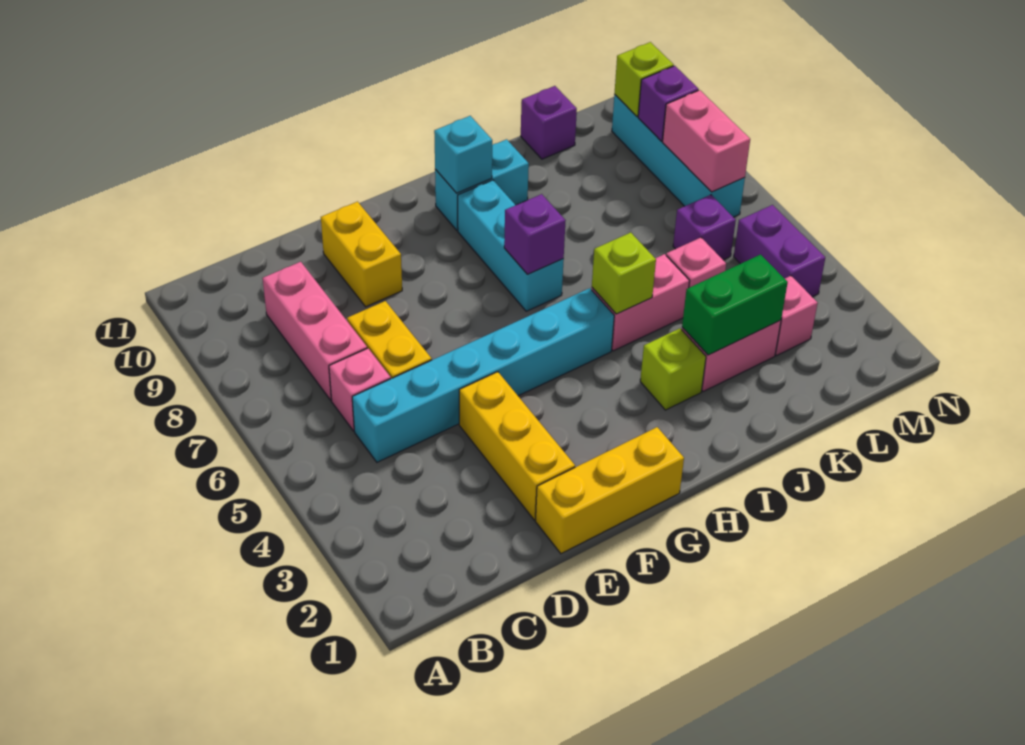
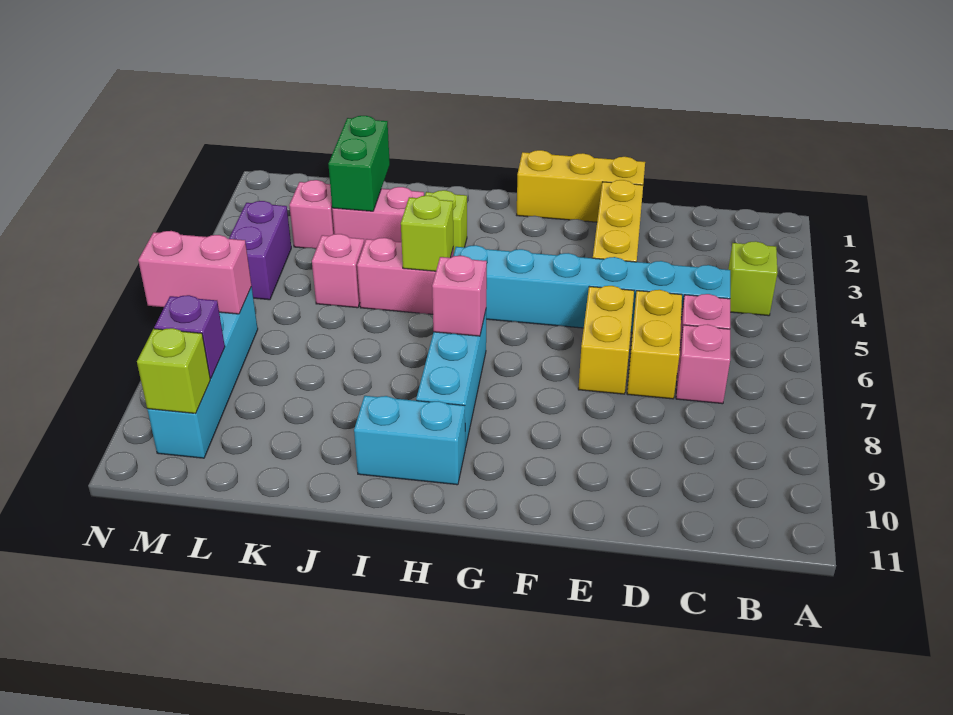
none -> lime brick B4 level 1
pink brick C7:C9 level 1 -> pink brick C7 level 1
yellow brick E9:E10 level 1 -> yellow brick E6:E7 level 1
purple brick H7 level 2 -> pink brick H7 level 2
cyan brick H10 level 2 -> none
green brick J3:K3 level 2 -> green brick K2:K3 level 2
purple brick K11 level 1 -> none
purple brick L6 level 1 -> none
pink brick M7:M8 level 2 -> pink brick M7:N7 level 2

